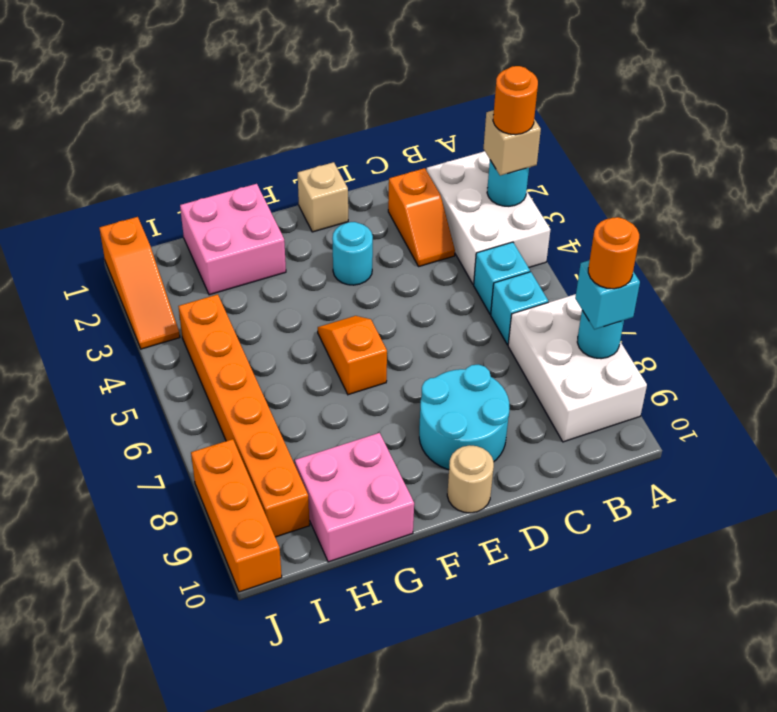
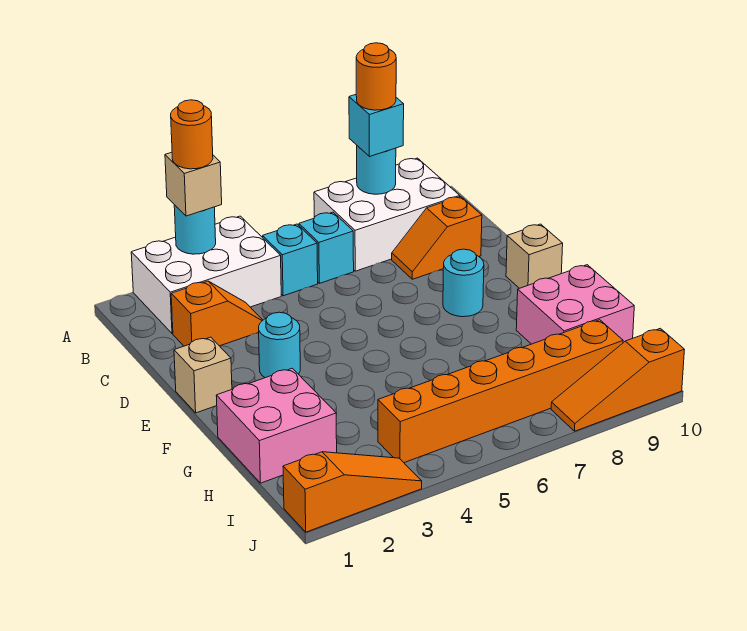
cyan round brick D8:E9 level 1 -> cyan round brick E8 level 1
tan round brick E10 level 1 -> tan brick E10 level 1
orange slope F5:F6 level 1 top 6 -> orange slope C8:C9 level 1 top 9
orange brick J8:J10 level 1 -> orange slope J8:J10 level 1 top 10

